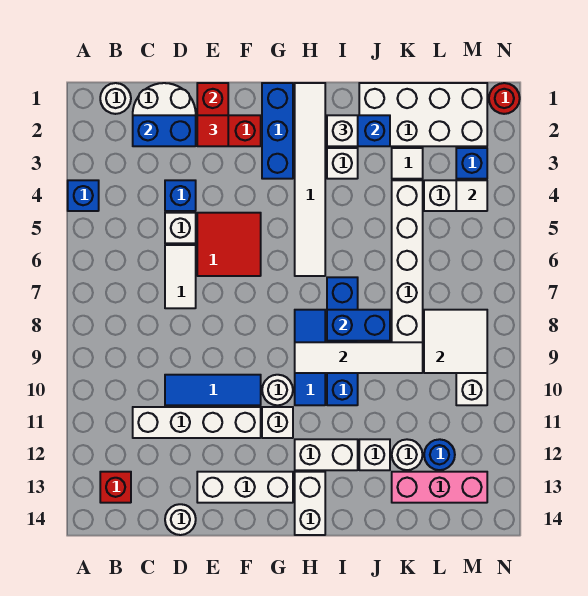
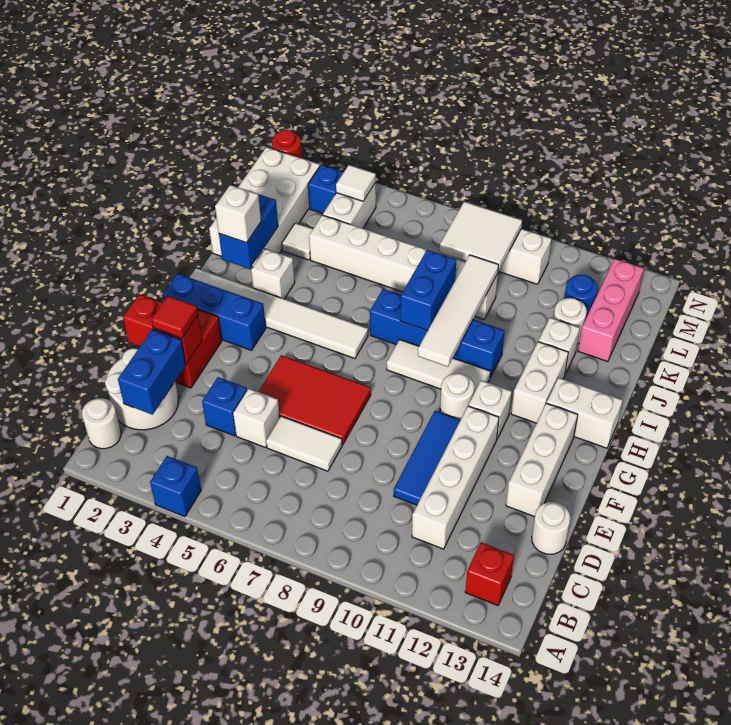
red tile E5:F6 level 1 -> red tile E5:F7 level 1
blue tile H8:H10 level 1 -> white tile H8:H10 level 1

